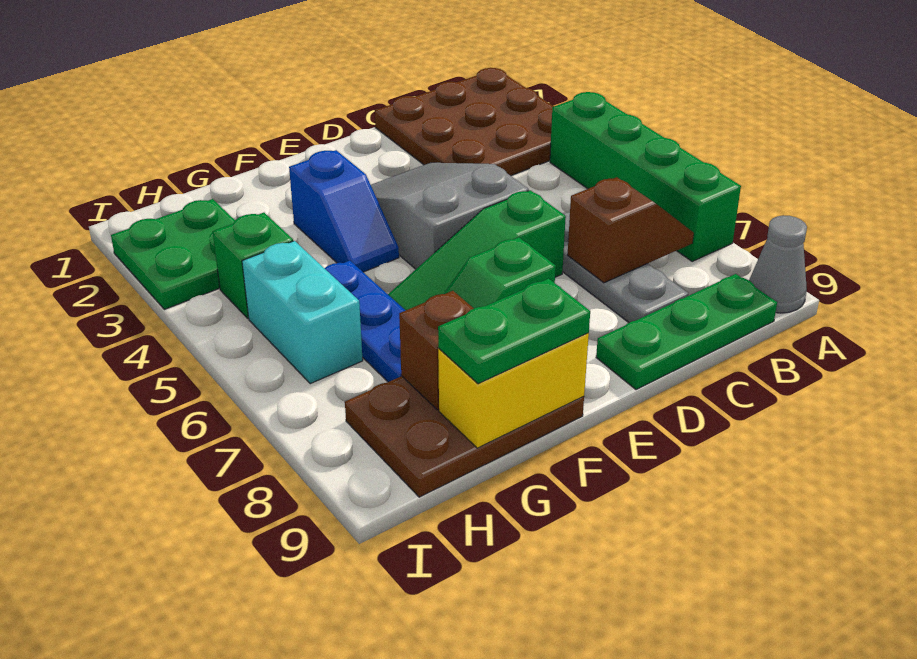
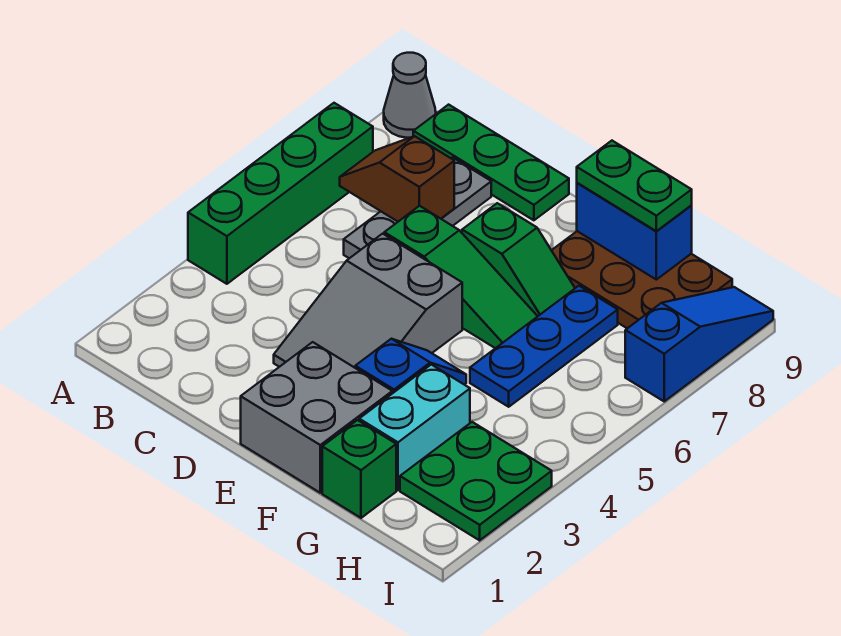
brown plate A1:C3 level 1 -> none
none -> grey brick E1:F2 level 1
yellow brick F9:G9 level 2 -> blue brick F9:G9 level 2
brown brick G8 level 2 -> none
green brick H4 level 1 -> green brick G1 level 1
cyan brick H5:H6 level 1 -> cyan brick G2:G3 level 1
none -> blue slope I7:I9 level 1 top 7

